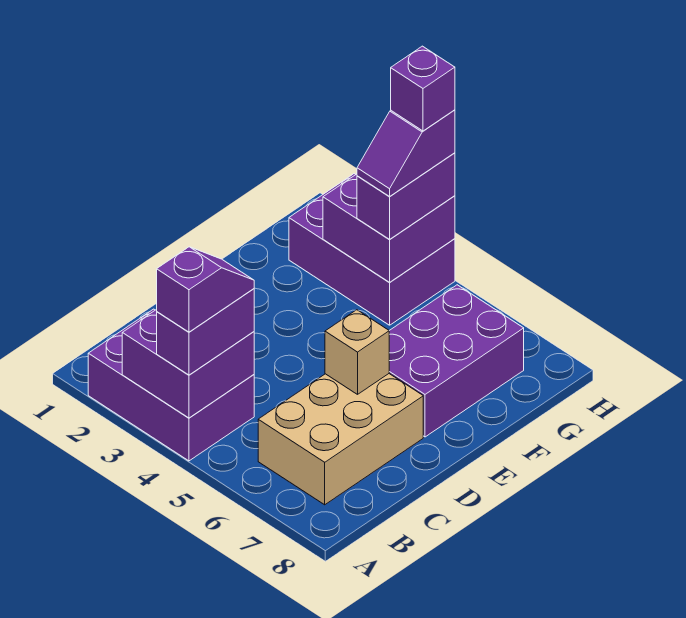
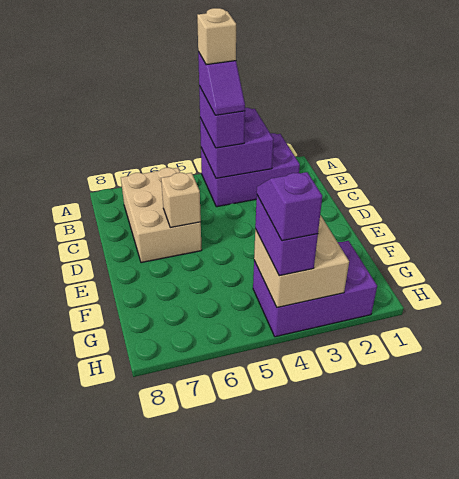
none -> tan brick A4 level 5
purple brick E6:G7 level 1 -> none
purple brick G3:H4 level 2 -> tan brick G3:H4 level 2
purple brick H4 level 5 -> none

